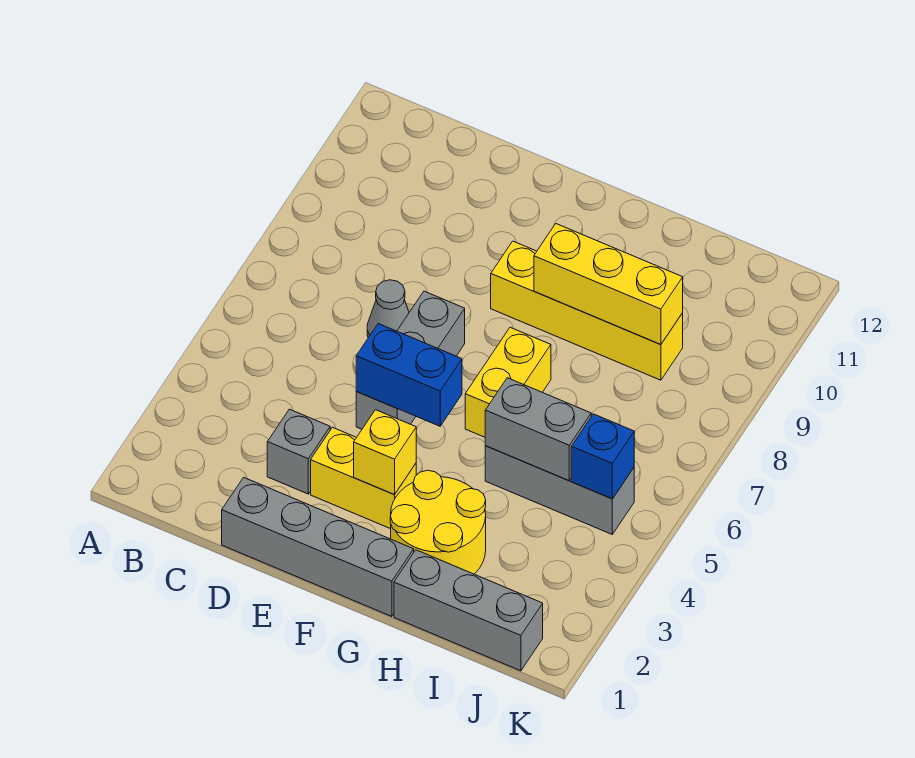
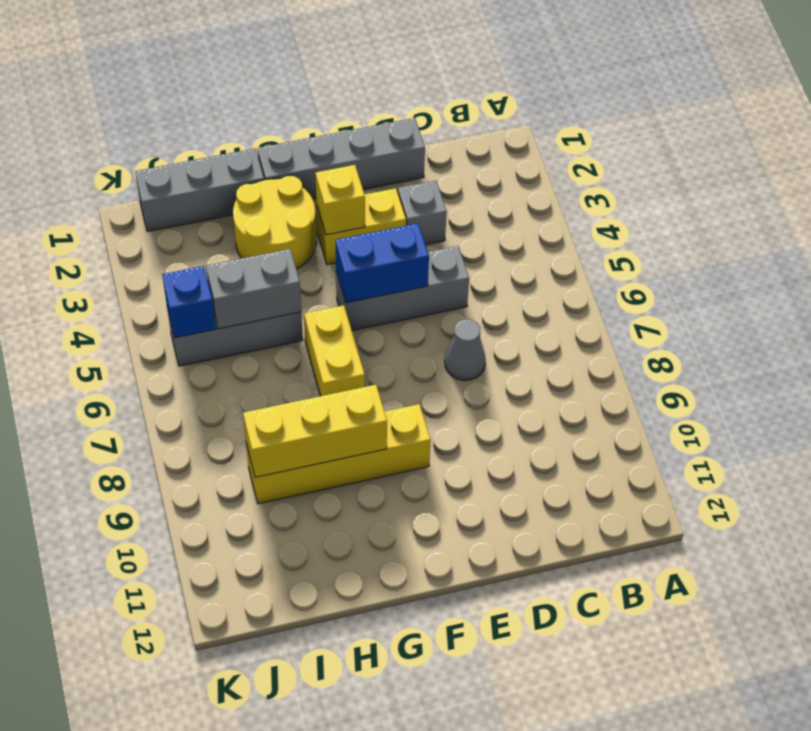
grey brick E5:E7 level 1 -> grey brick D5:F5 level 1

